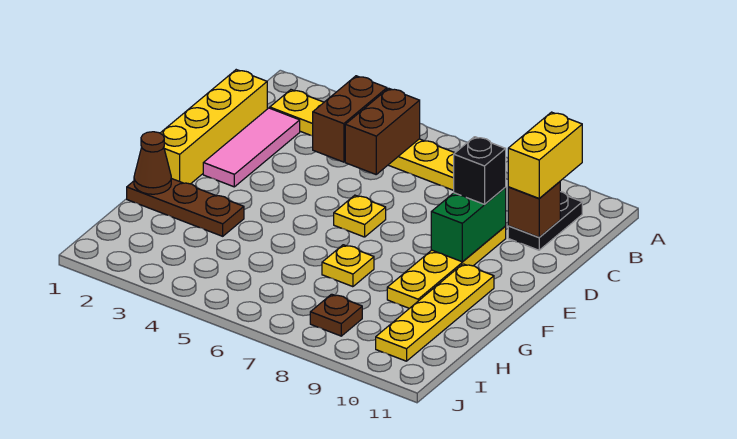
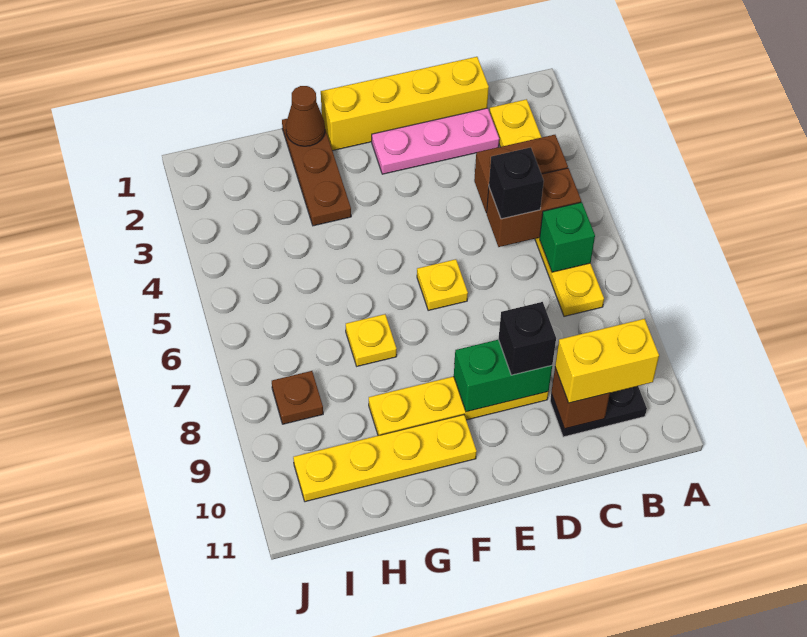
none -> green brick B6 level 2
pink tile C2:E2 level 1 -> pink plate C2:E2 level 1
none -> black brick C5 level 3

